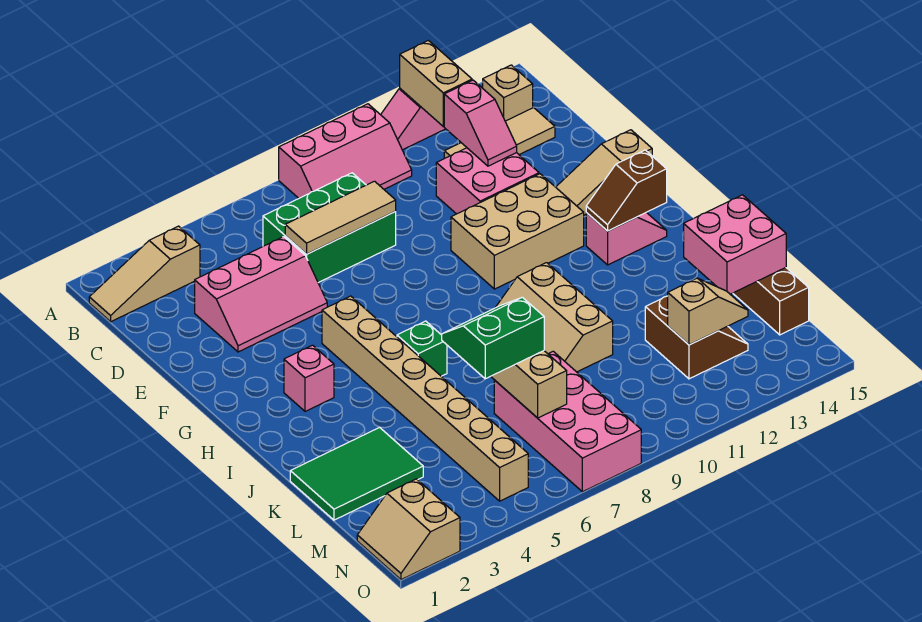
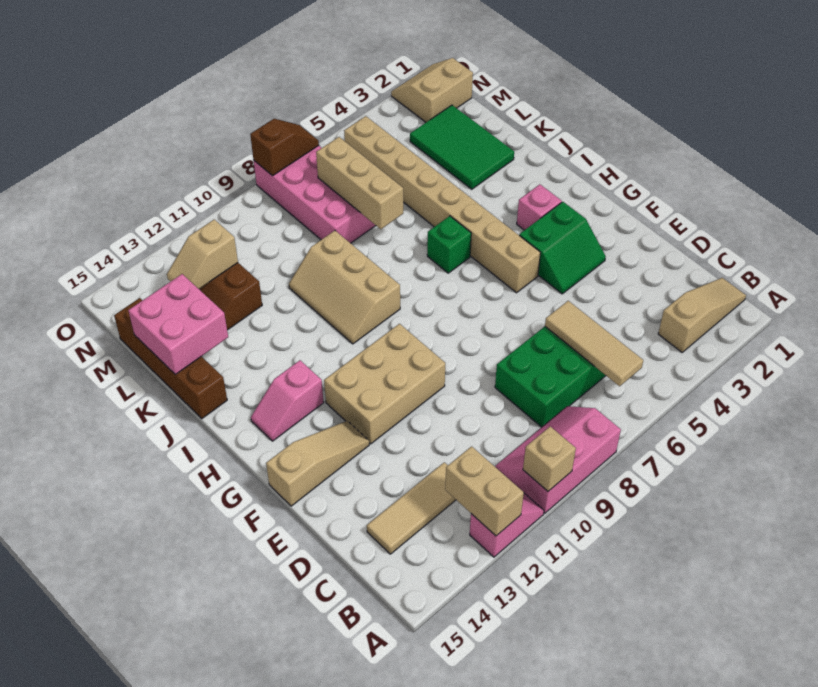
tan brick B14 level 1 -> tan brick A10 level 2
pink slope C12:D12 level 2 top C -> none
pink slope D3:E5 level 1 top D -> none
tan tile D6:D8 level 2 -> tan tile B6:D6 level 2
pink brick D11:E12 level 1 -> none
brown slope H13:H14 level 2 top 14 -> brown slope O7:O8 level 2 top 8
tan slope I9:K10 level 1 top 10 -> tan slope I9:K10 level 1 top 9
green tile K1:L3 level 1 -> green tile K2:M3 level 1
green slope K6:L7 level 3 top L -> green slope F3:G4 level 1 top G
tan slope N1:O2 level 1 top 2 -> tan slope N1:O2 level 1 top N

